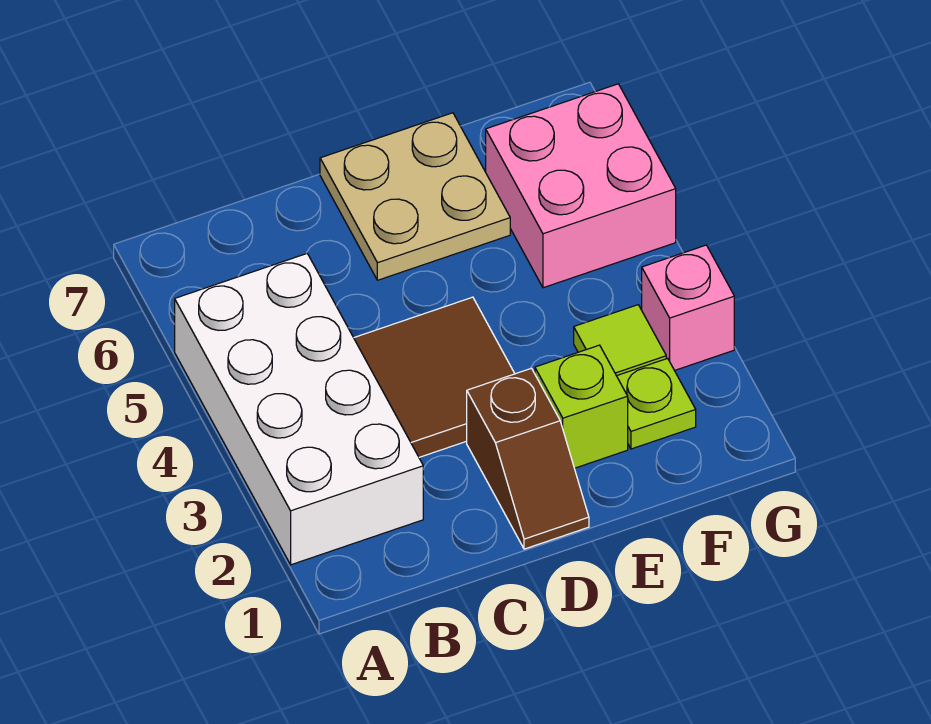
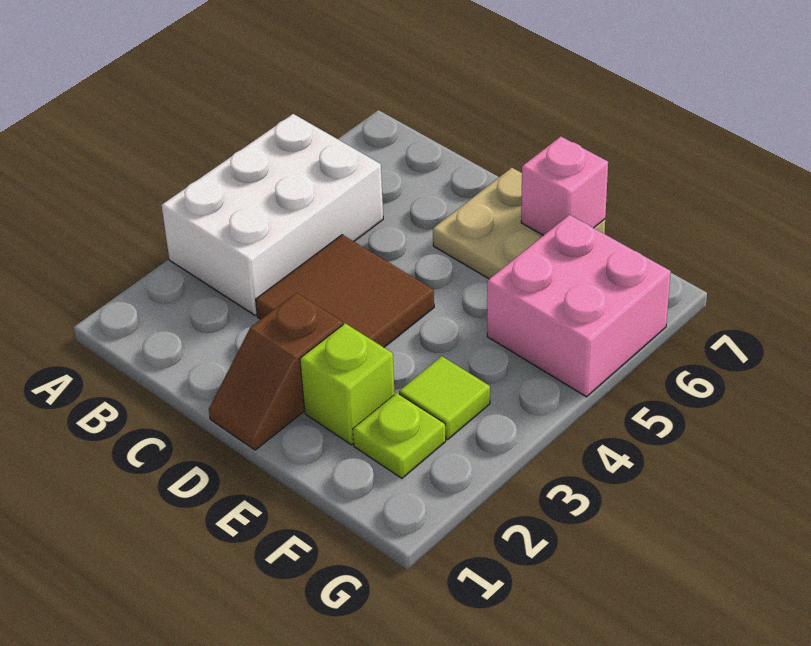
white brick A2:B5 level 1 -> white brick A3:B5 level 1
pink brick G3 level 1 -> pink brick E7 level 2

